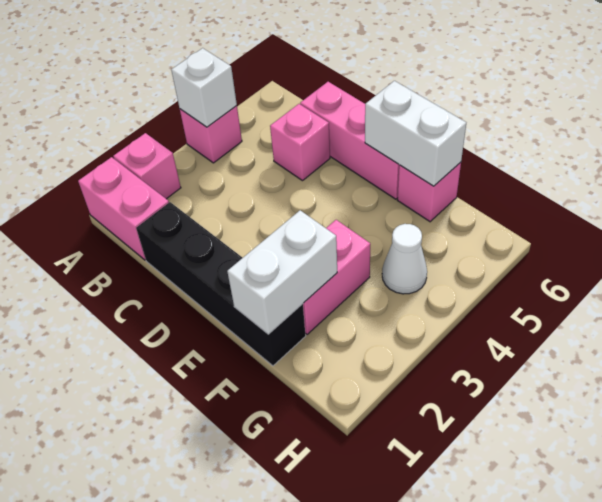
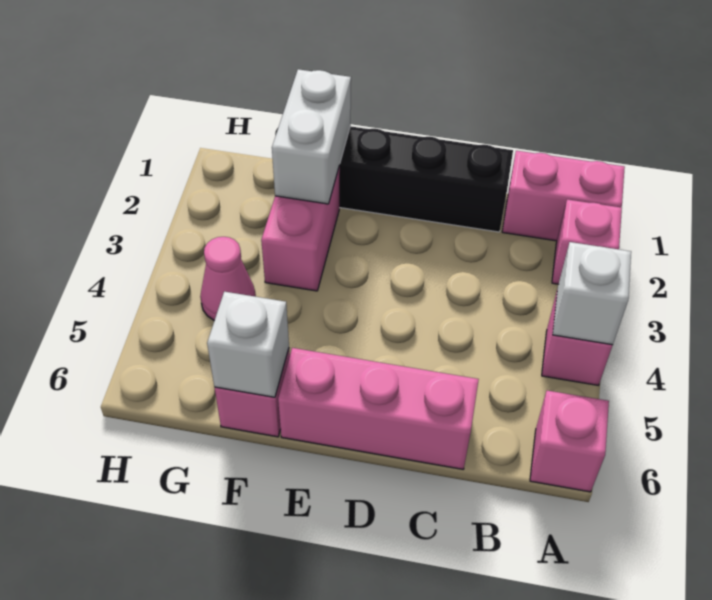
pink brick C5 level 1 -> pink brick A6 level 1
white brick E6:F6 level 2 -> white brick F6 level 2
white cone G4 level 1 -> pink cone G4 level 1

